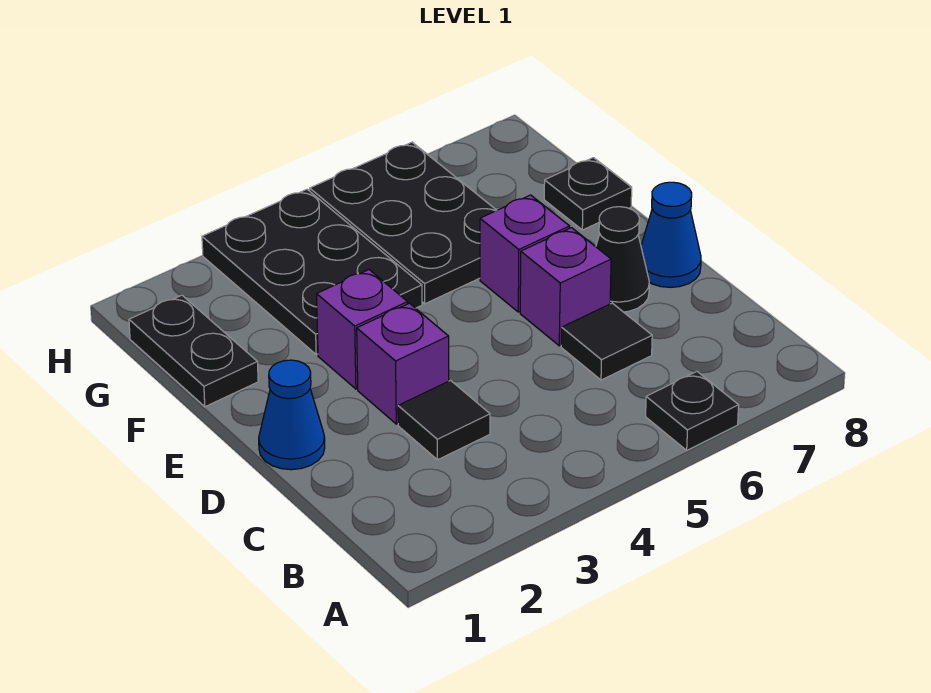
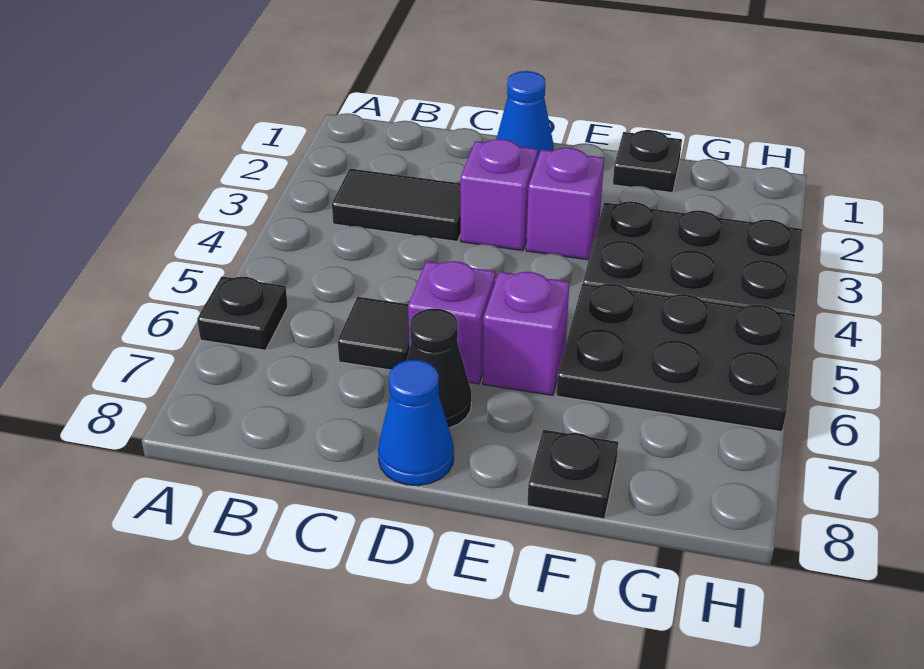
black tile C3 level 1 -> black tile B3:C3 level 1
black plate F1:G1 level 1 -> black plate F1 level 1

